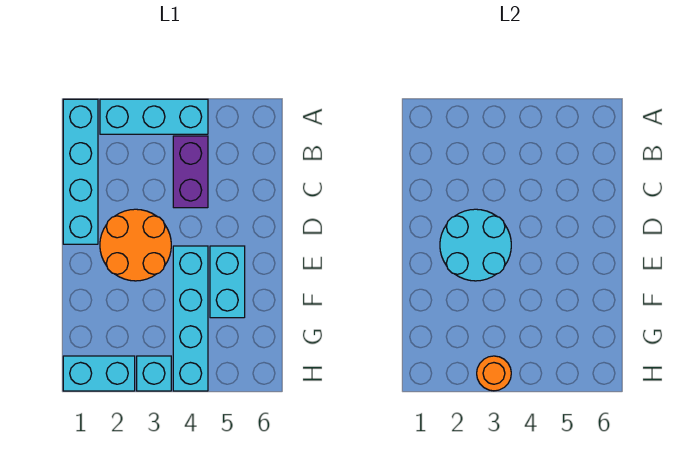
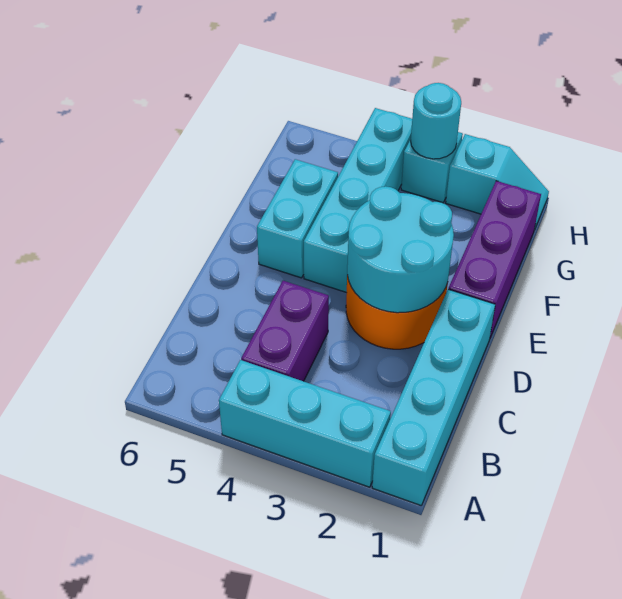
none -> purple brick E1:G1 level 1
cyan brick H1:H2 level 1 -> cyan slope H1:H2 level 1 top 2
orange round brick H3 level 2 -> cyan round brick H3 level 2

